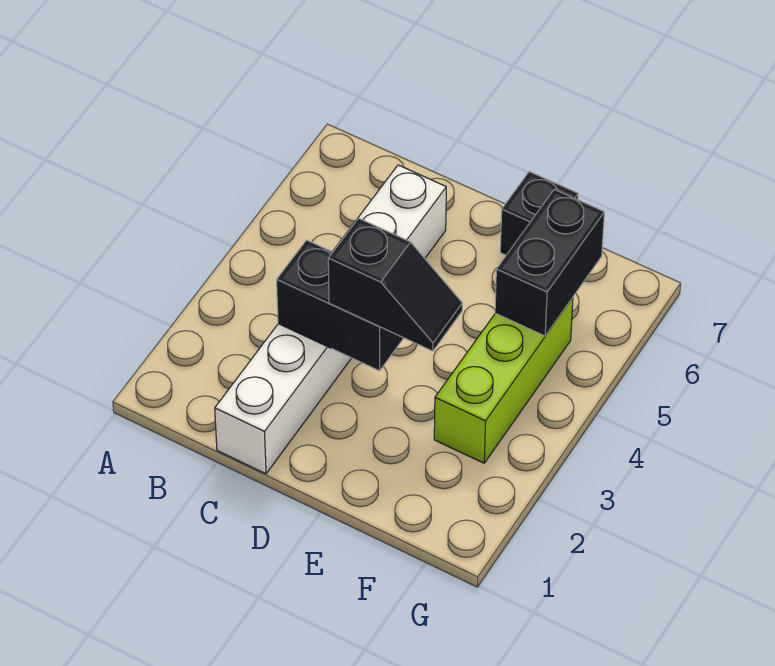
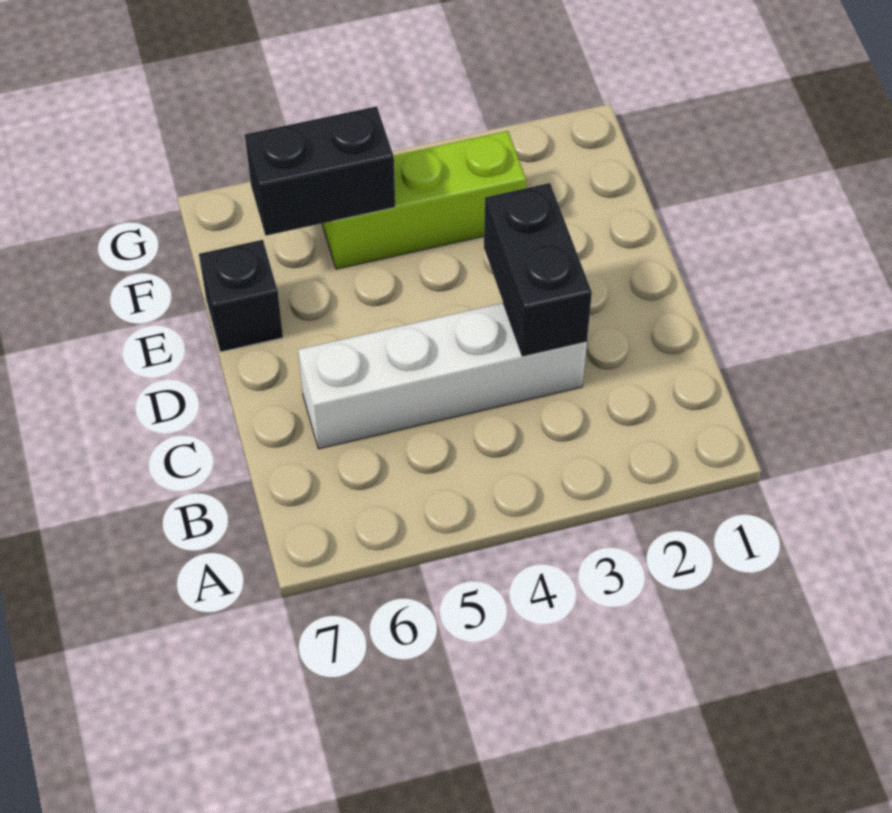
white brick C1:C6 level 1 -> white brick C3:C6 level 1
black slope D3:E3 level 3 top D -> none

